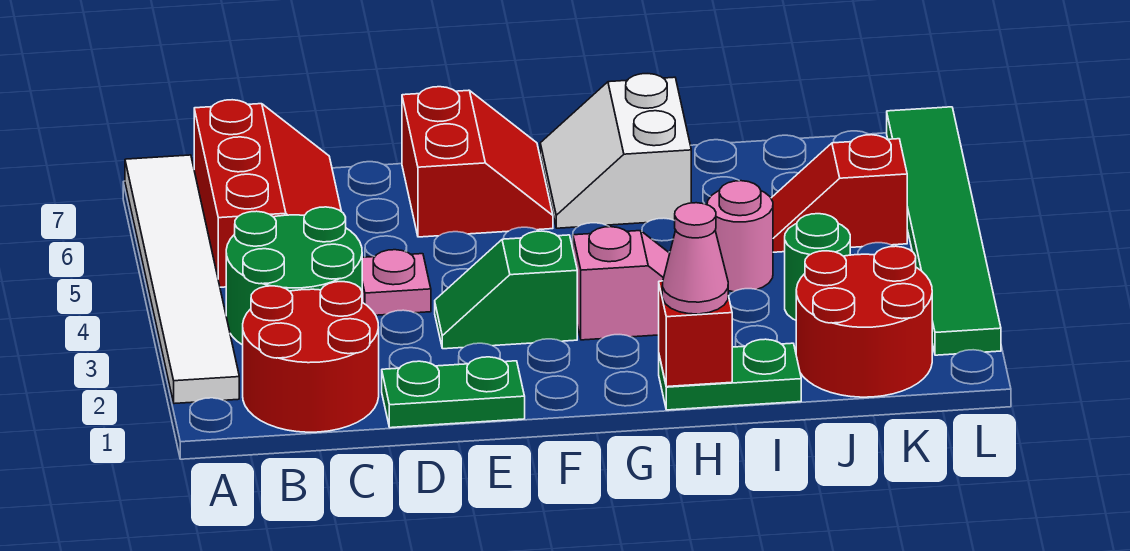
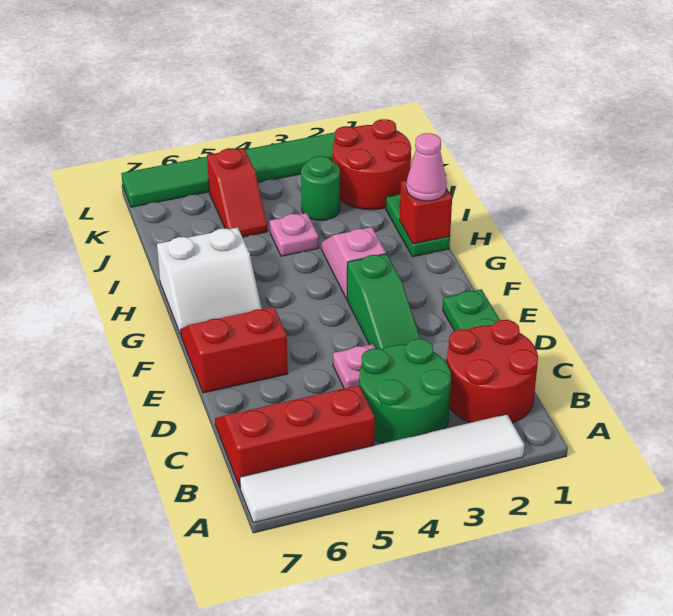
green slope E3:F3 level 1 top F -> green slope D3:F3 level 1 top F
pink round brick I4 level 1 -> pink plate I4 level 1

